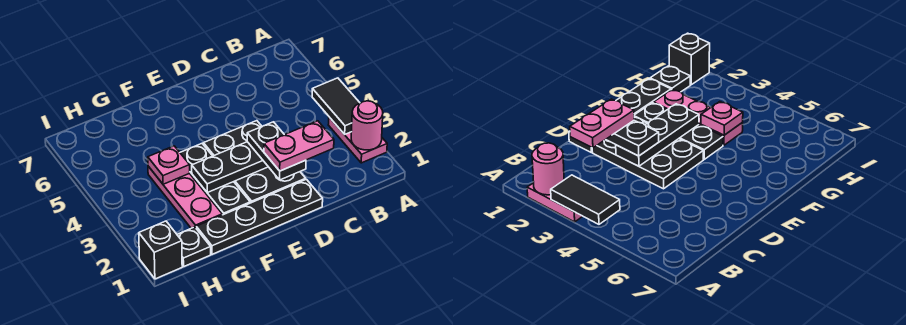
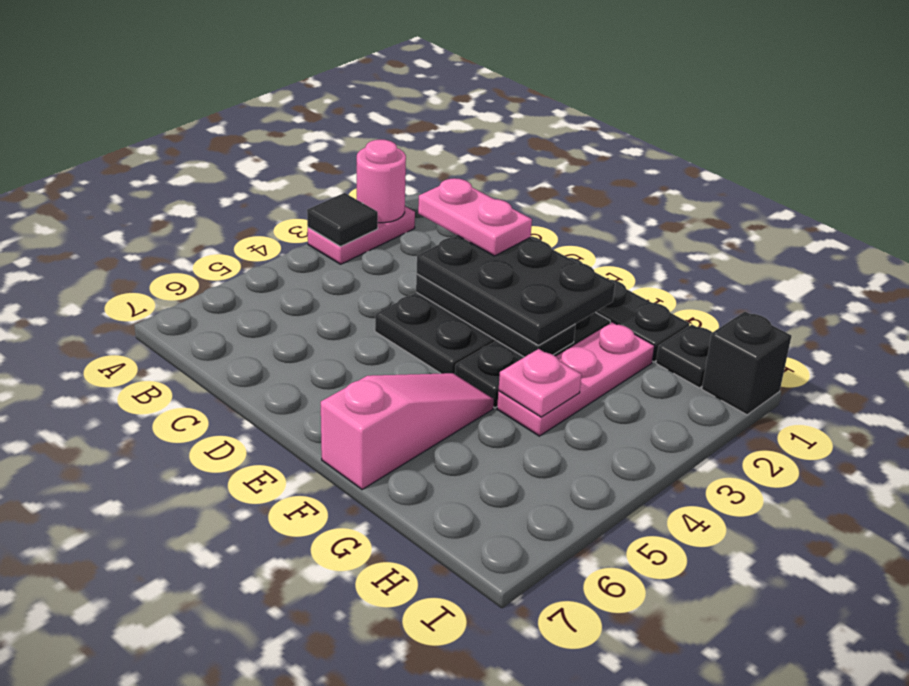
black tile A3:A4 level 2 -> black tile A3 level 2
black plate D2:D3 level 3 -> black plate D2:F3 level 3
none -> pink slope F5:F7 level 1 top 7

